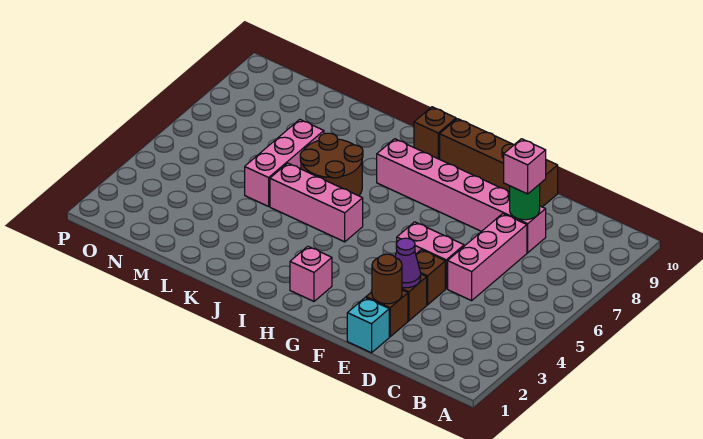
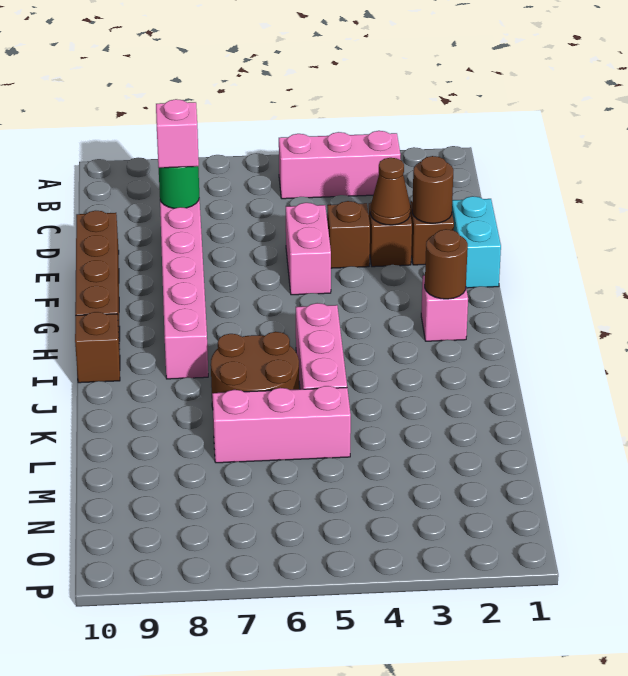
pink brick D5:D7 level 1 -> pink brick B3:B5 level 1
cyan brick E1 level 1 -> cyan brick E1:F1 level 1
purple cone E3 level 2 -> brown cone E3 level 2
none -> brown round brick H2 level 2

